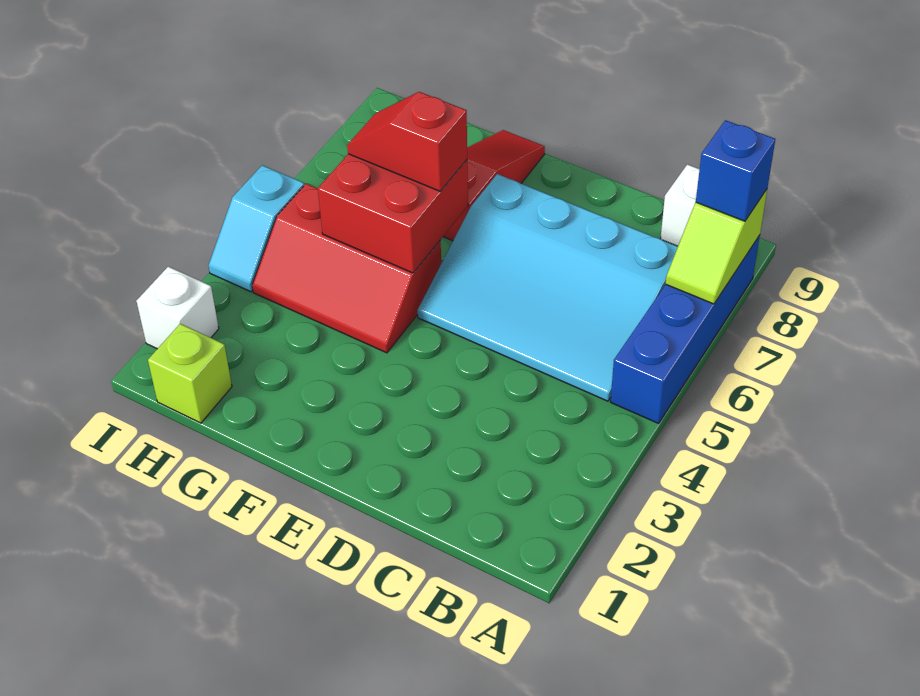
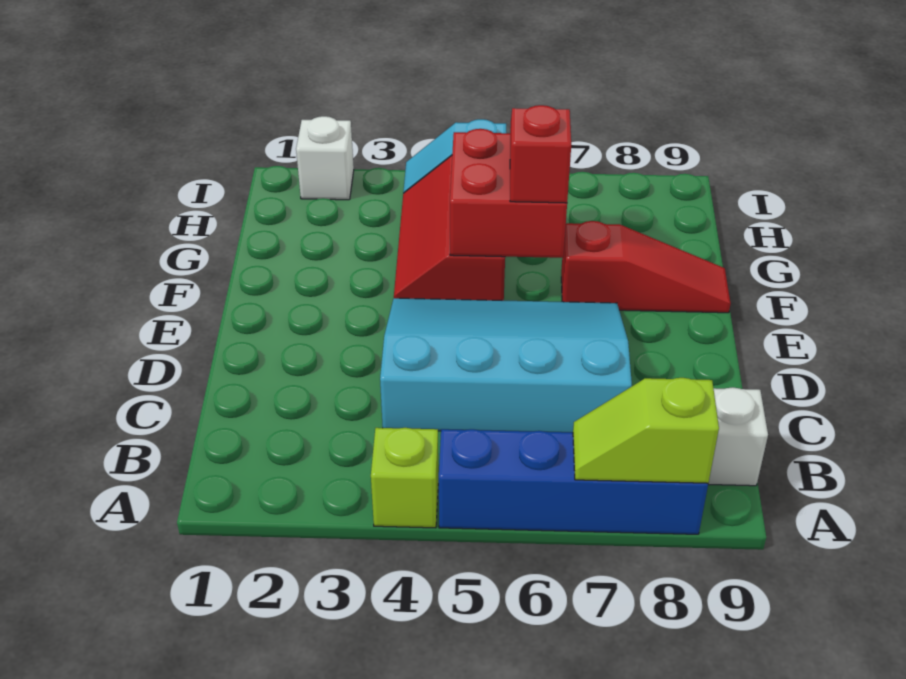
blue brick A8 level 3 -> none
cyan slope B5:E7 level 1 top 7 -> cyan slope C4:E7 level 1 top C
lime brick H1 level 1 -> lime brick A4 level 1

